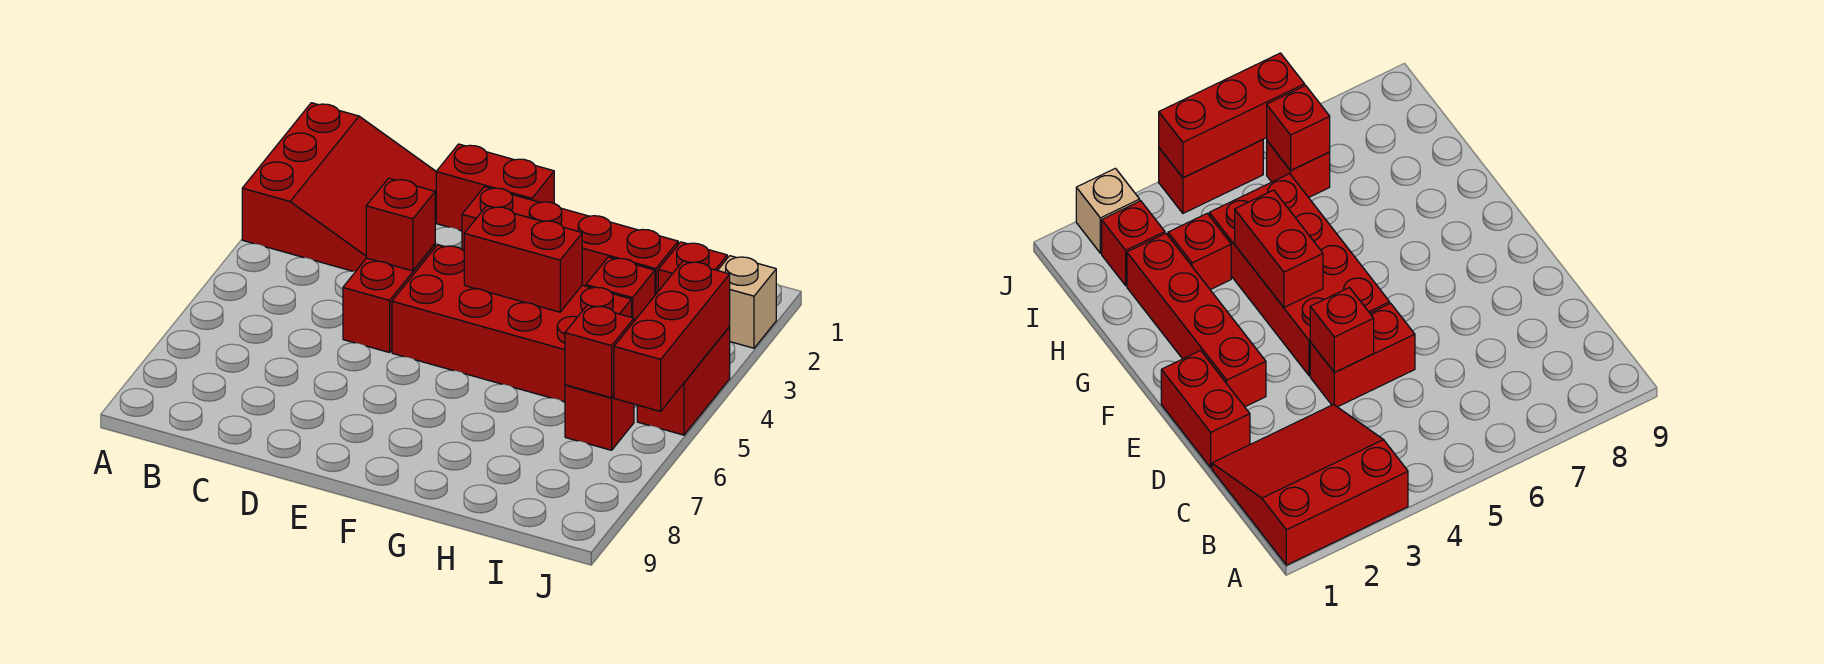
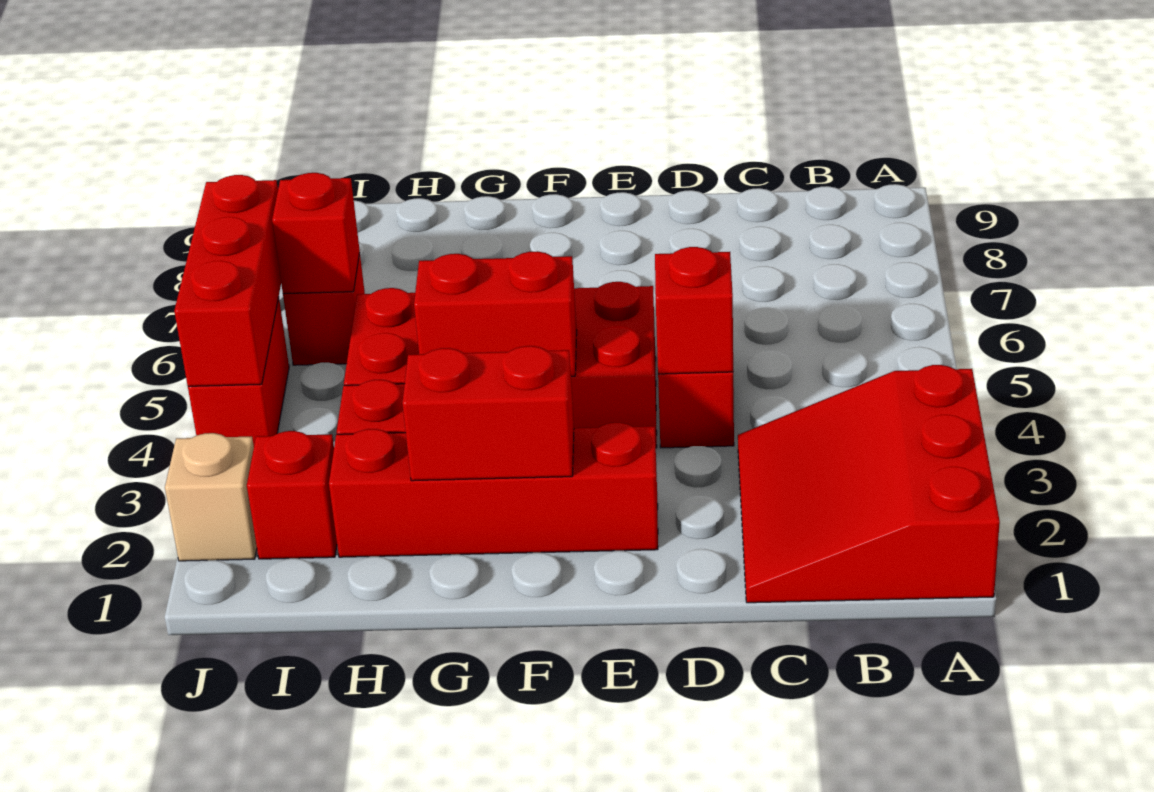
red brick D1:E1 level 1 -> red brick F2:G2 level 2

